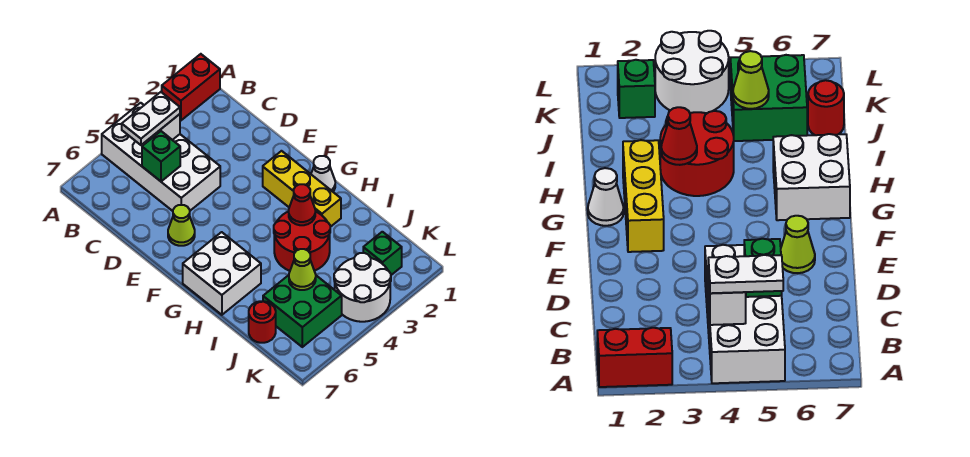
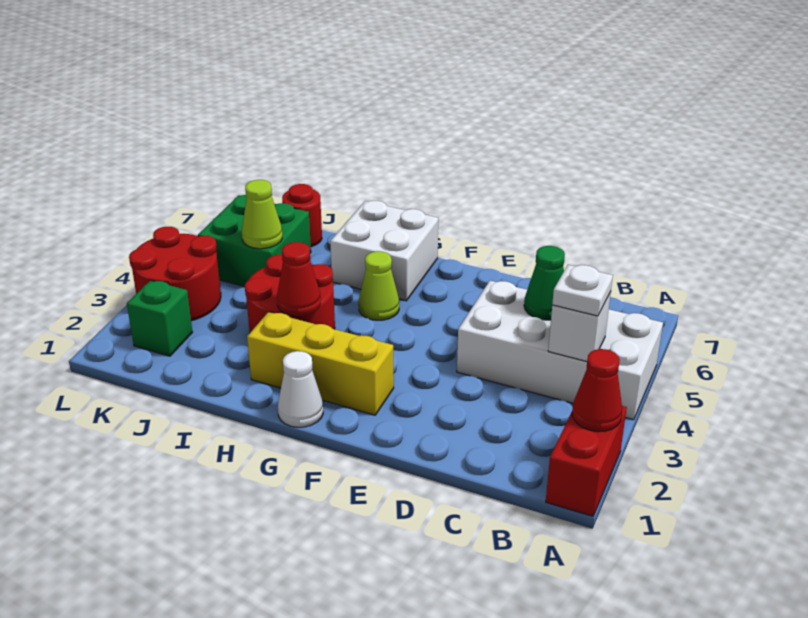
none -> red cone A2 level 2
white plate B4:B5 level 3 -> white plate B4 level 3
green brick C5 level 2 -> green cone C5 level 2
lime cone E6 level 1 -> lime cone G5 level 1
white round brick K3:L4 level 1 -> red round brick K3:L4 level 1

